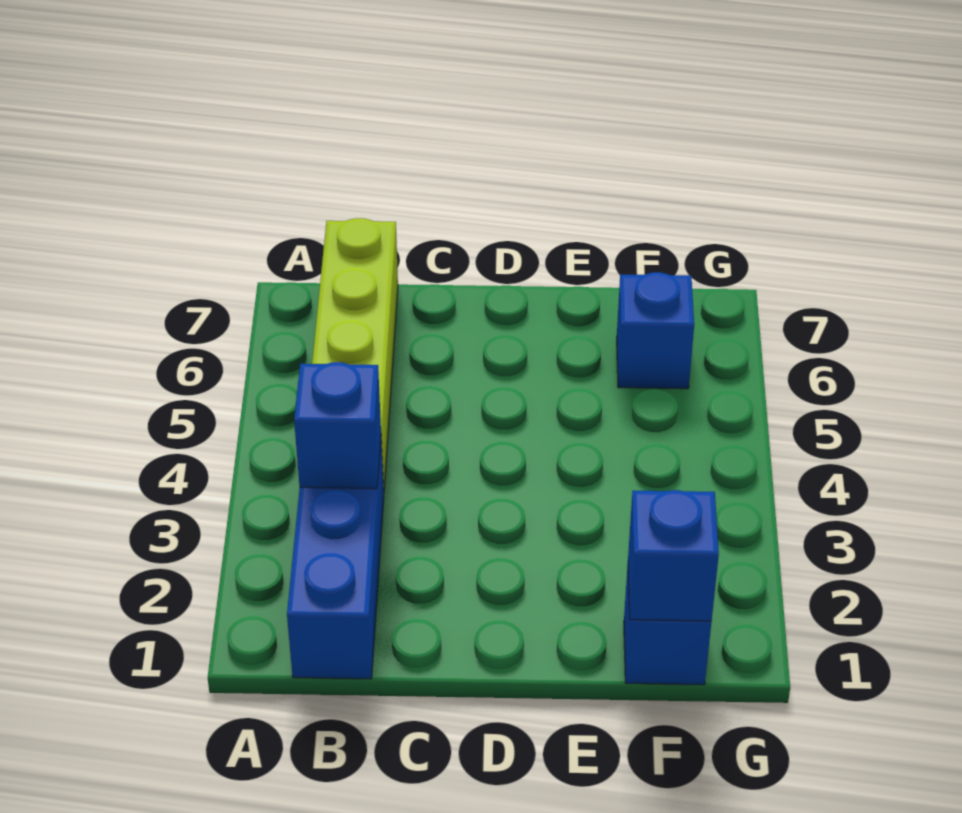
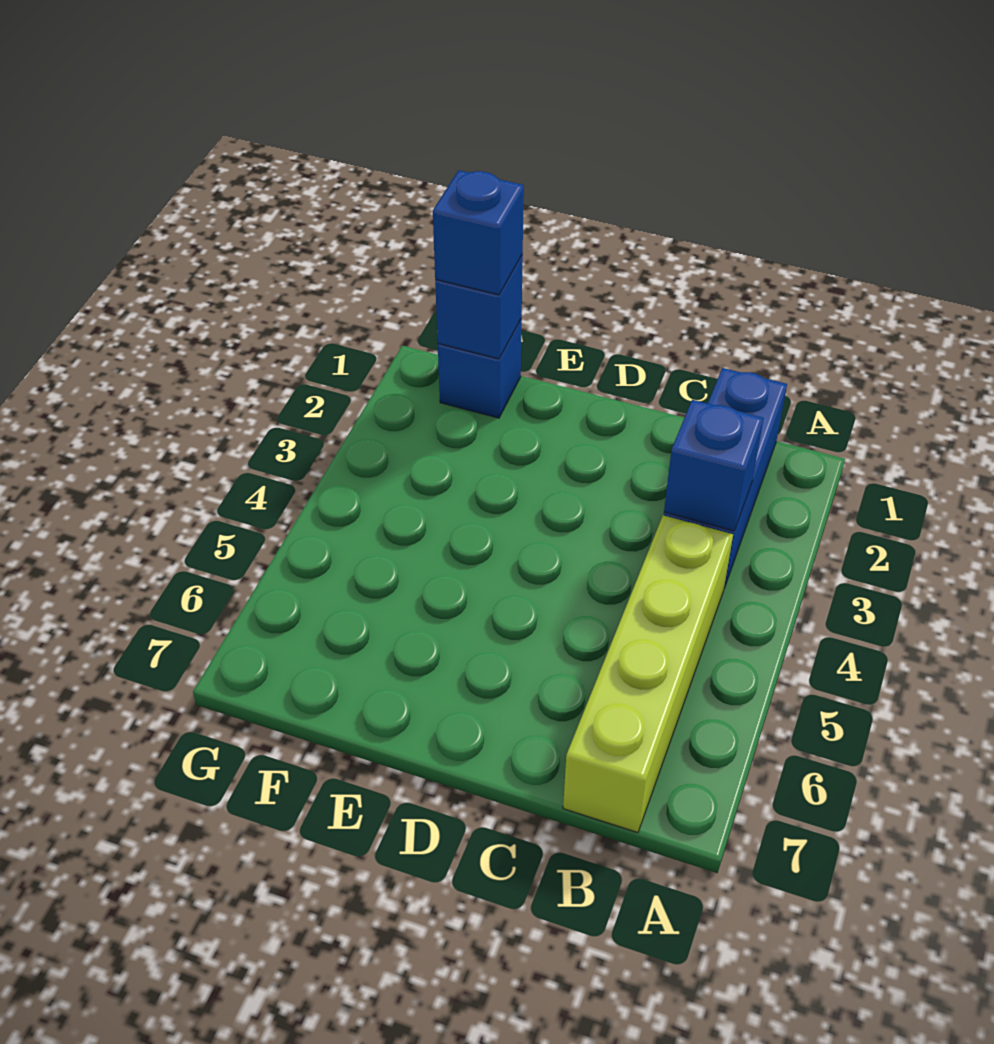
blue brick F6 level 1 -> blue brick F1 level 3

